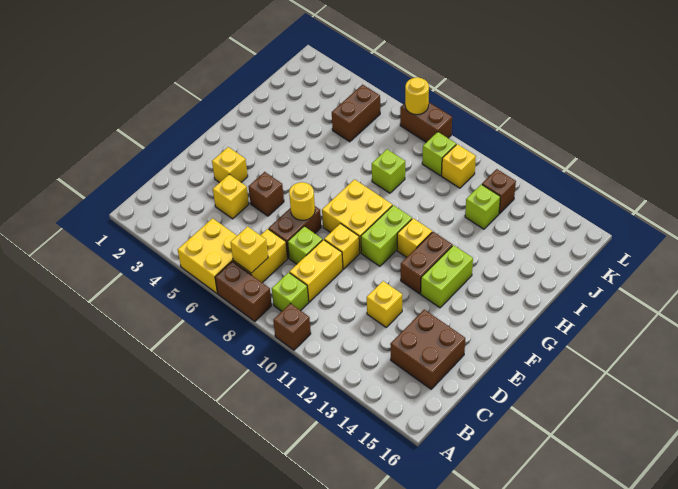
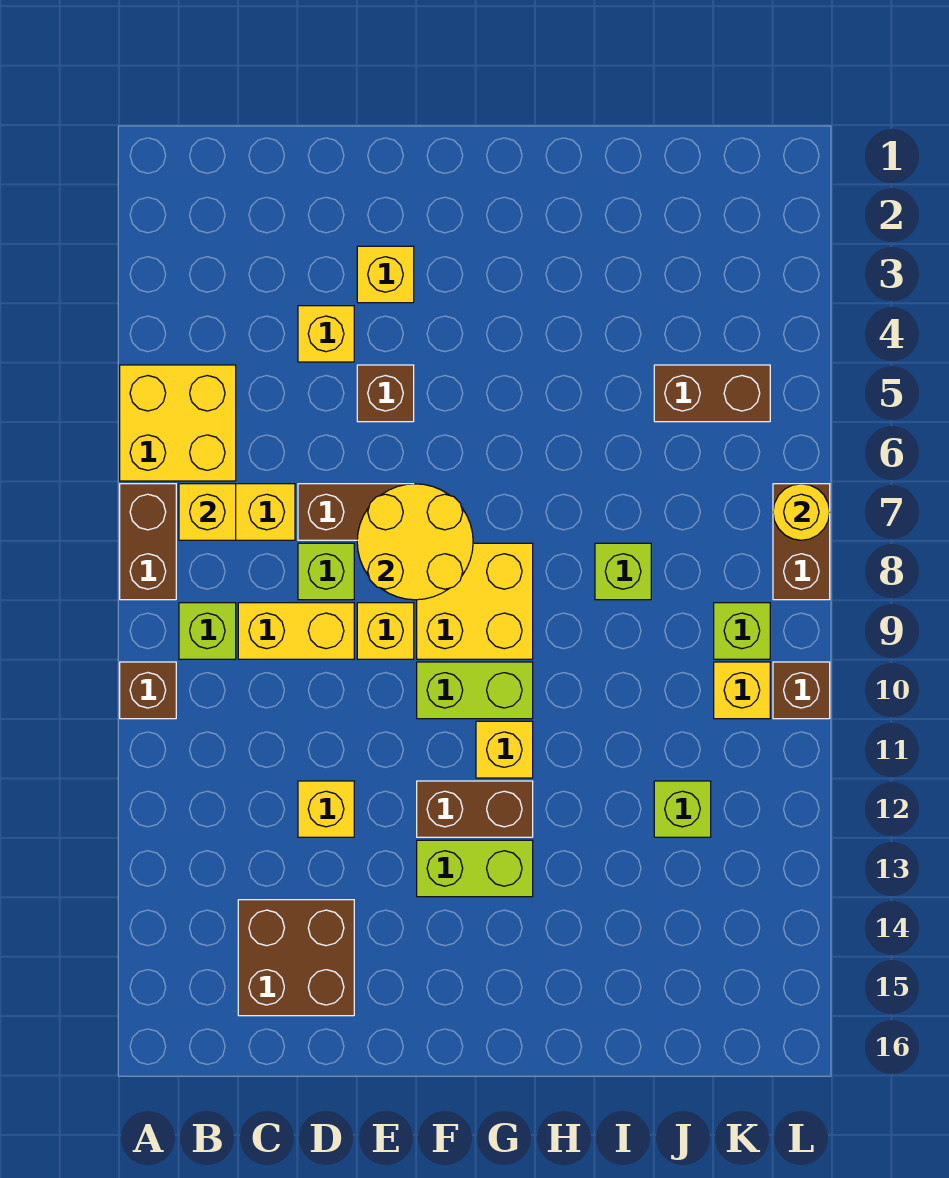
yellow round brick E7 level 2 -> yellow round brick E7:F8 level 2
brown brick K12 level 1 -> brown brick L10 level 1

